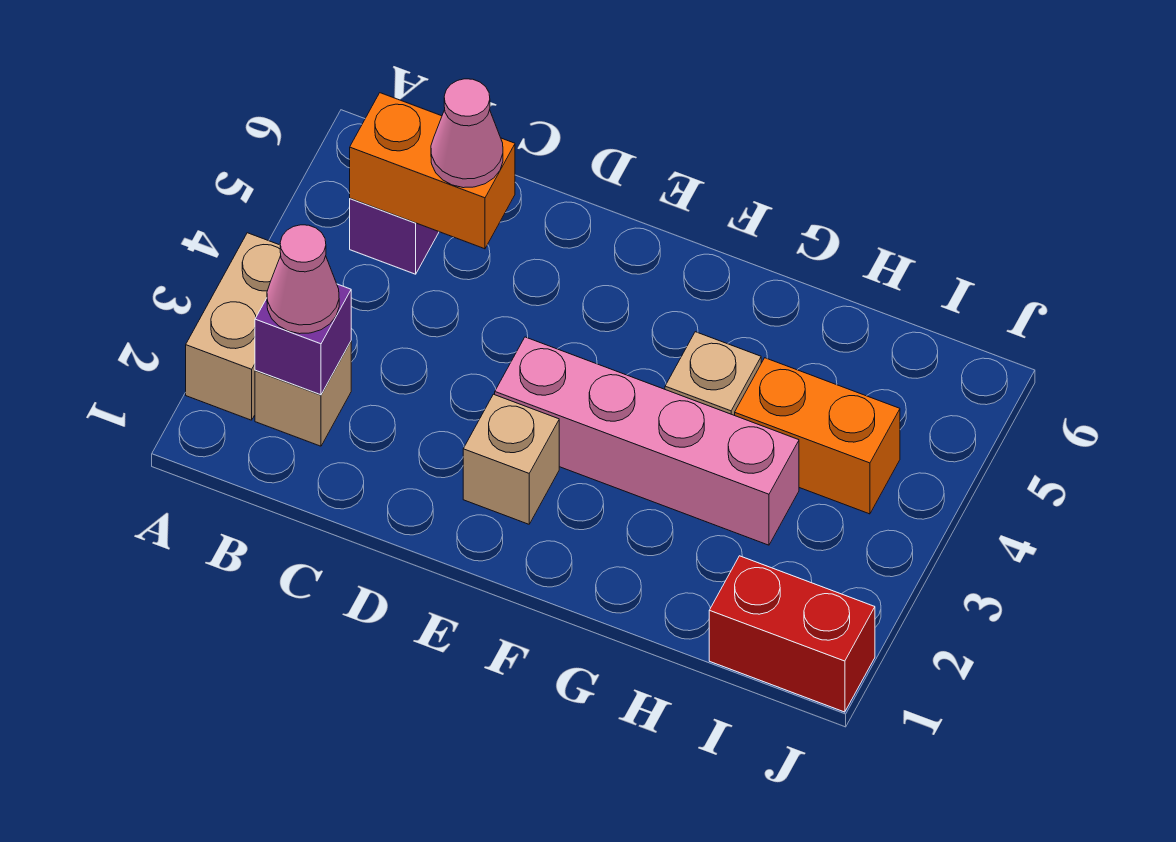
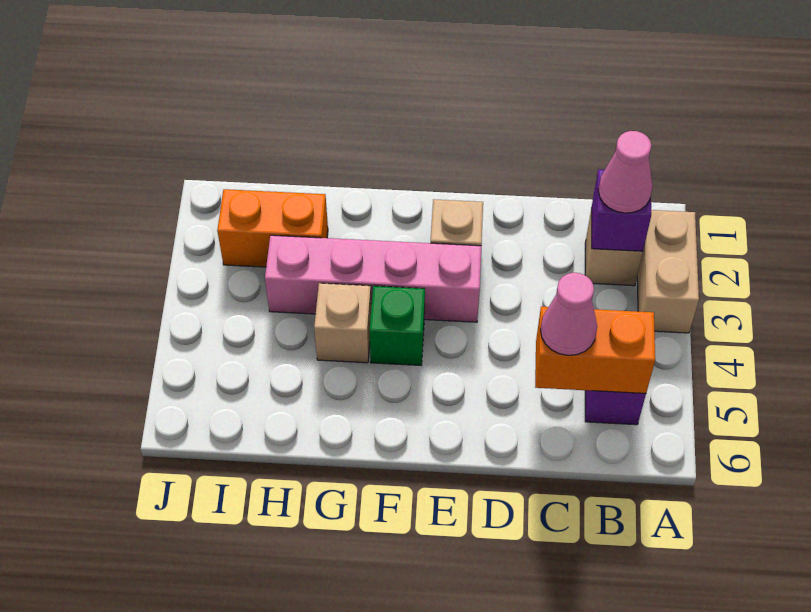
none -> green brick F4 level 1
orange brick H4:I4 level 1 -> orange brick H2:I2 level 1
red brick I1:J1 level 1 -> none

